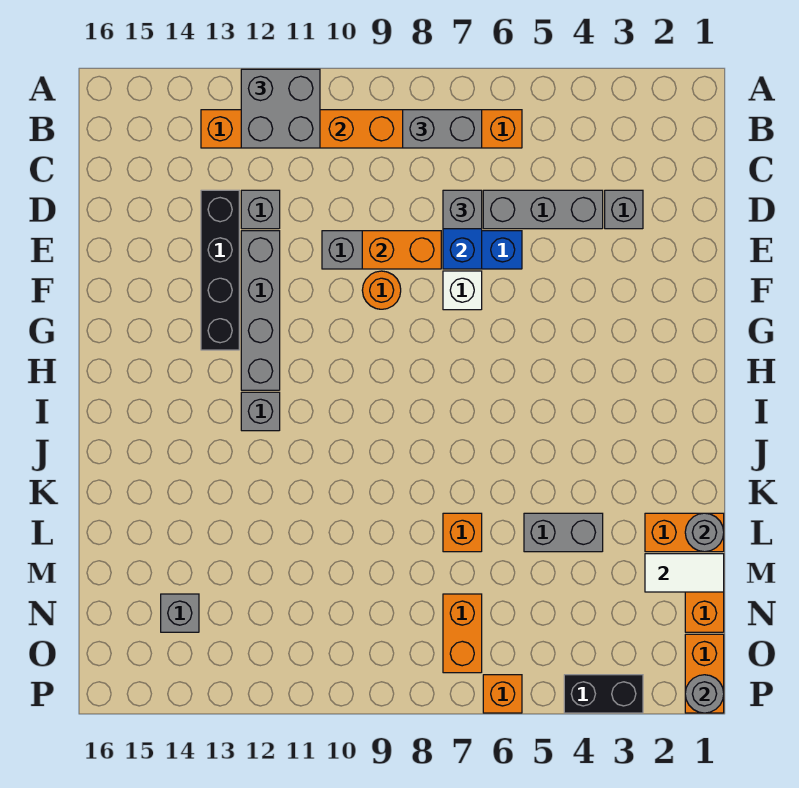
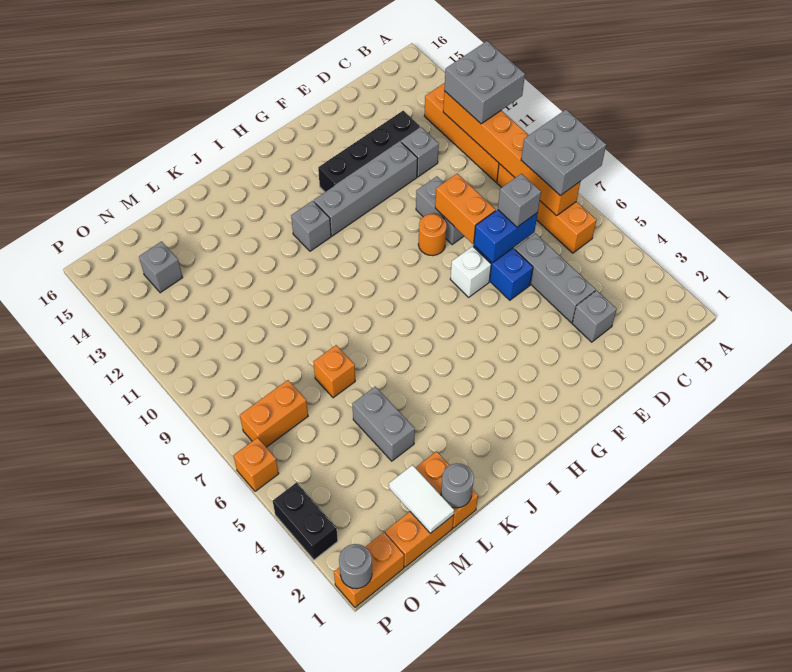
grey brick B7:B8 level 3 -> grey brick A7:B8 level 3

